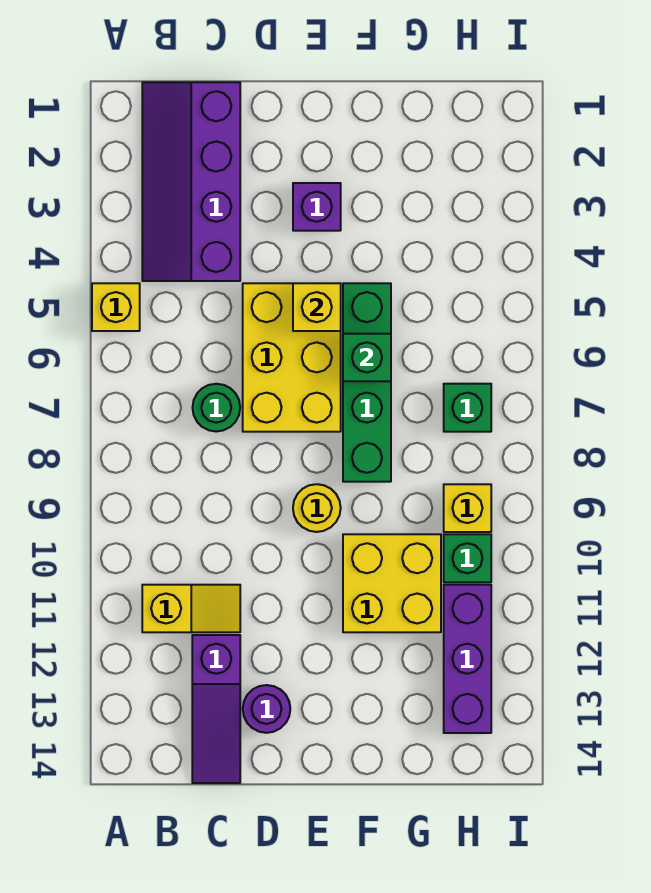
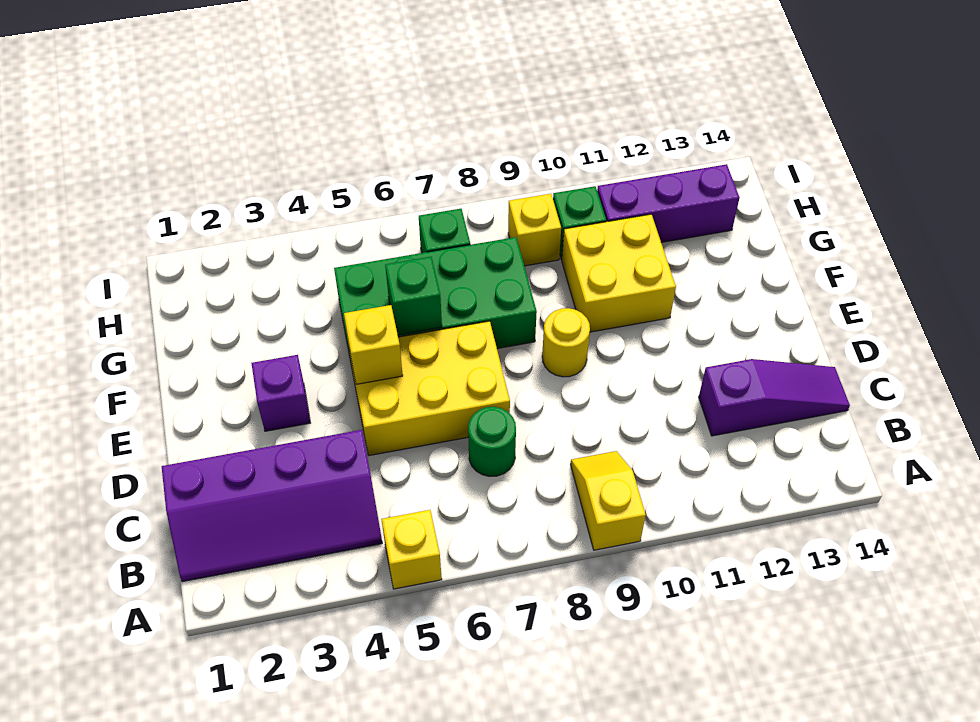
yellow slope B11:C11 level 1 top B -> yellow slope A9:B9 level 1 top A
purple round brick D13 level 1 -> none
green brick F5:F8 level 1 -> green brick F5:G8 level 1

